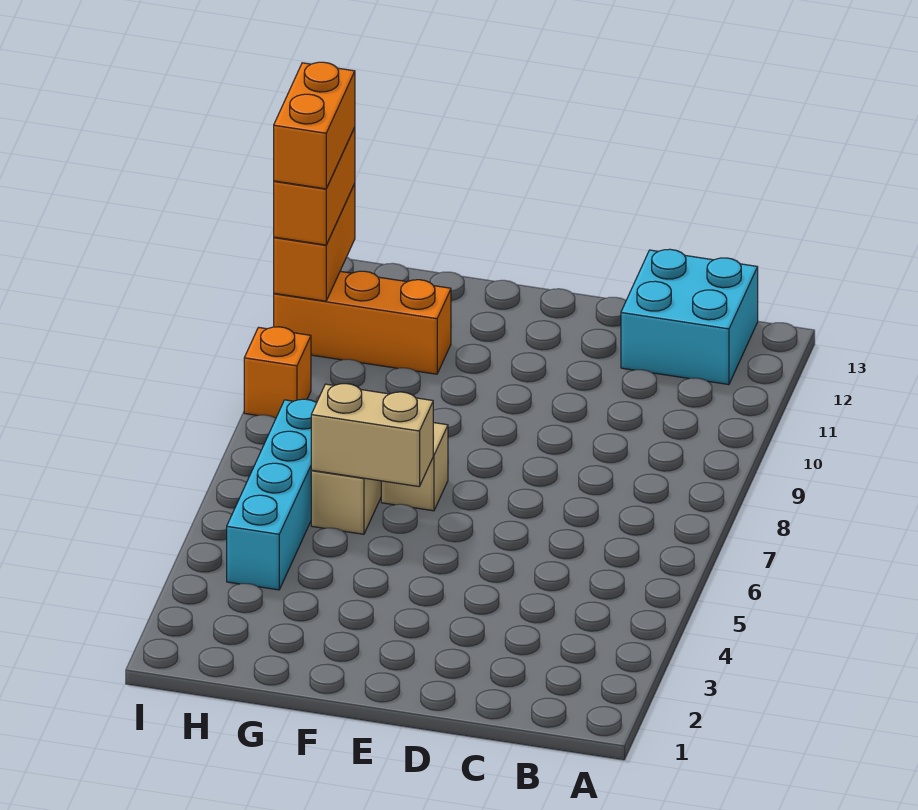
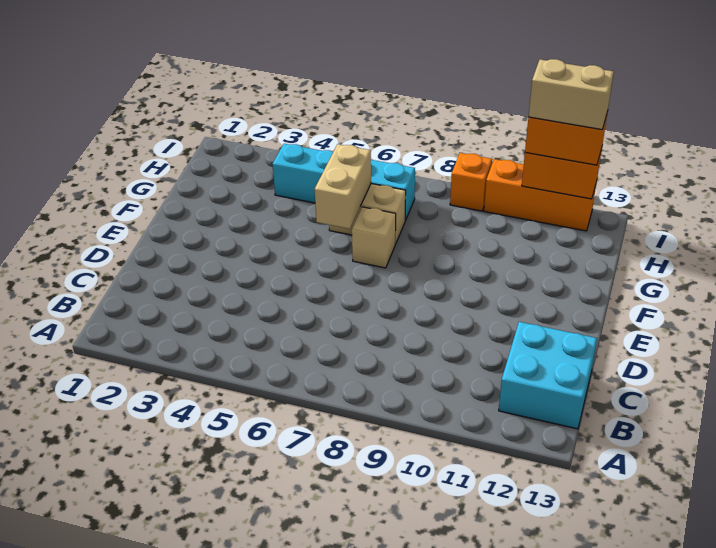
orange brick G11:I11 level 1 -> orange brick I10:I12 level 1
orange brick I11:I12 level 4 -> tan brick I11:I12 level 4

